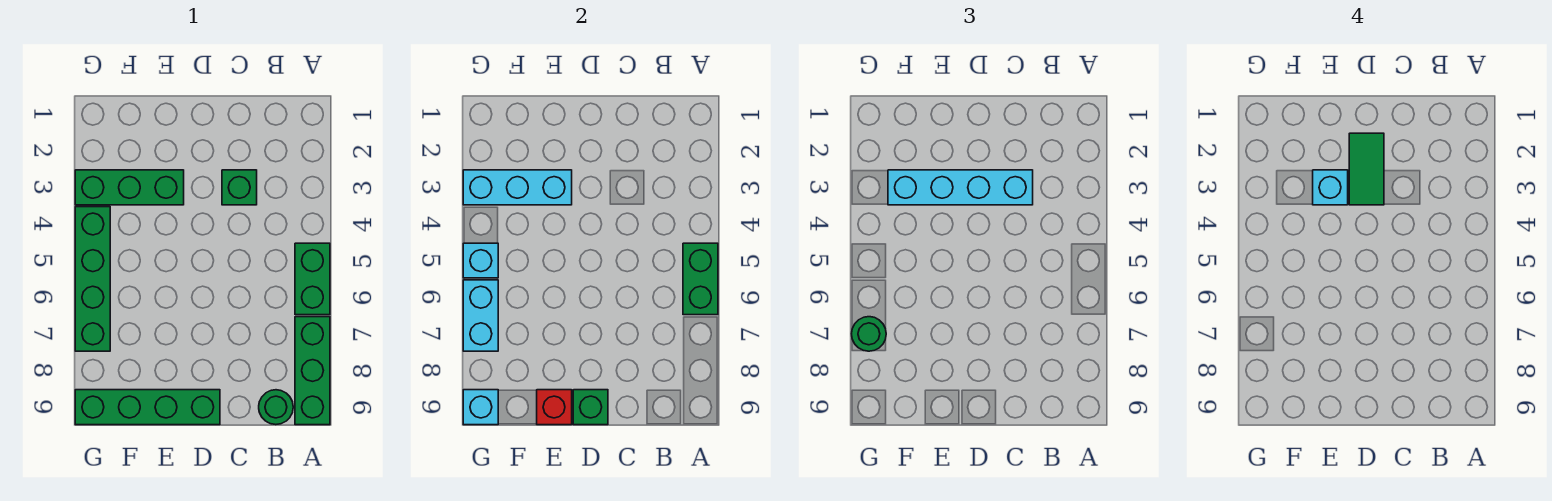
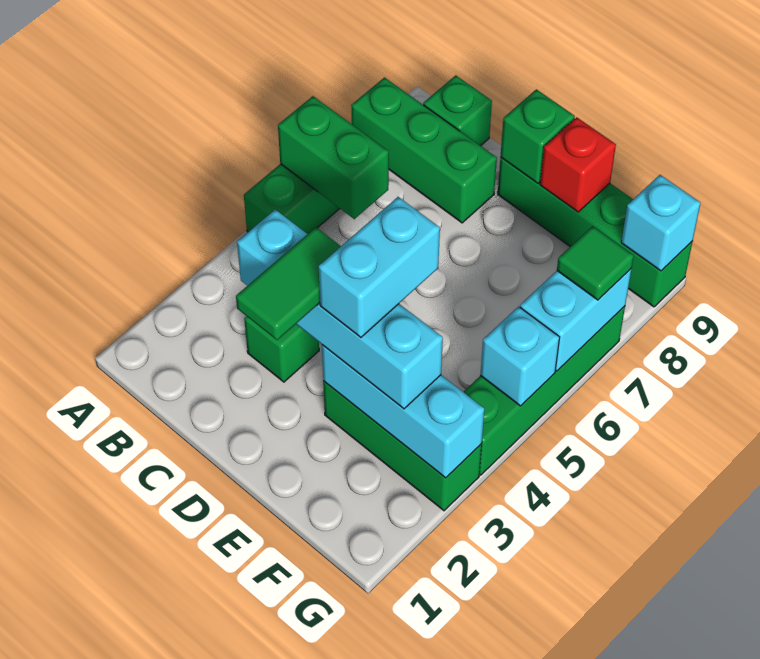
green brick A5:A6 level 2 -> green brick A6:B6 level 2
green brick A7:A9 level 1 -> green brick A8:C8 level 1
green round brick B9 level 1 -> green brick B9 level 1
cyan brick E3 level 4 -> cyan brick E3:E4 level 4
green round brick G7 level 3 -> green tile G7 level 3

